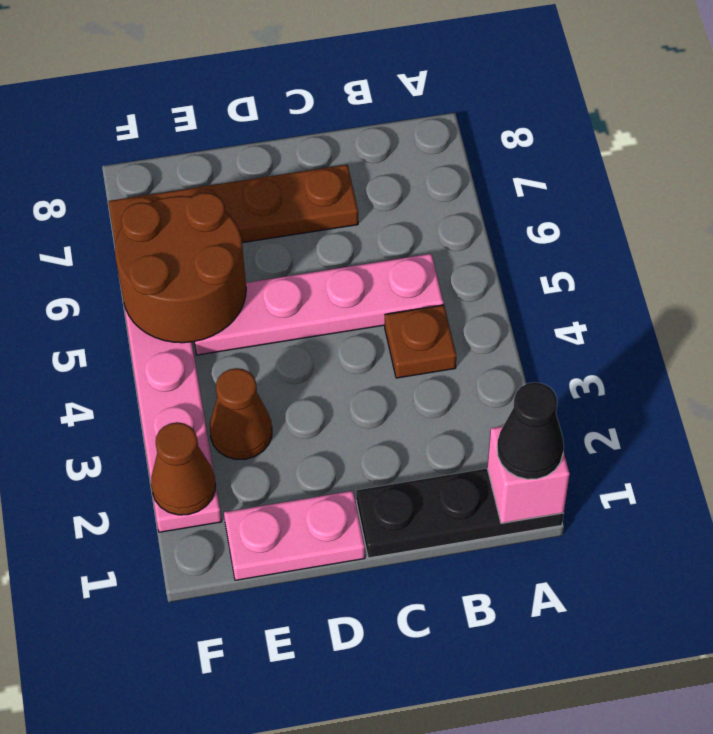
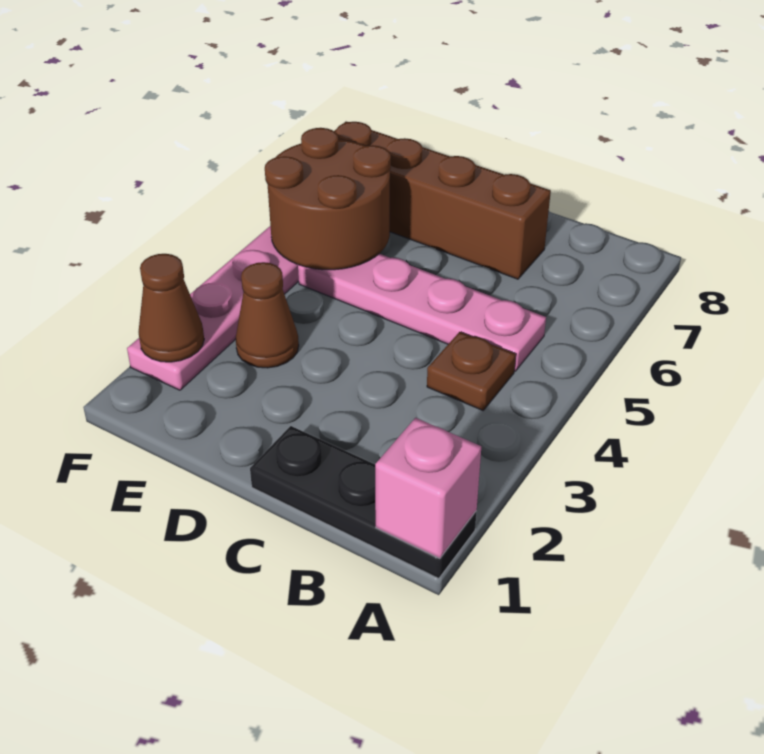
black cone A1 level 3 -> none
brown plate C7:F7 level 1 -> brown brick C7:F7 level 1
pink plate D1:E1 level 1 -> none

